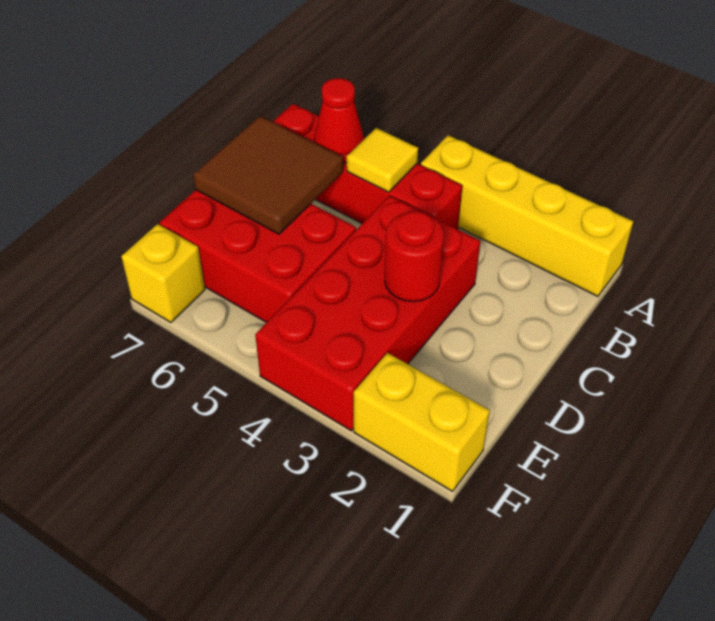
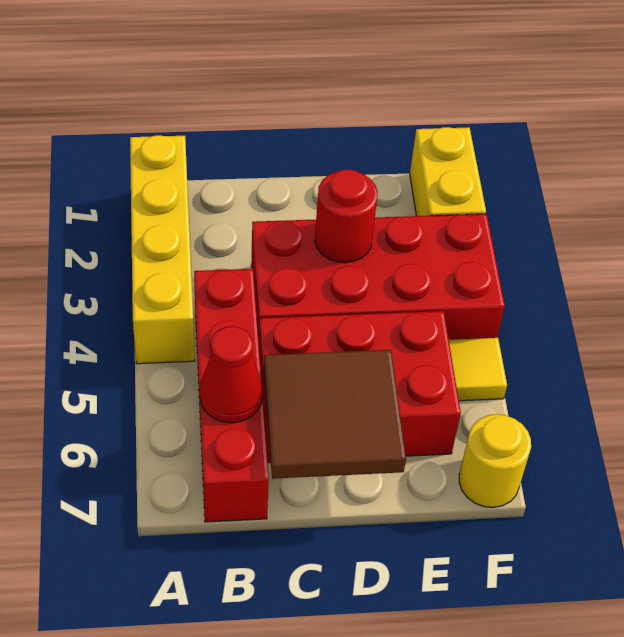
yellow tile B5 level 2 -> yellow tile F5 level 1
red brick D5:E7 level 1 -> red brick C5:E6 level 1
yellow brick F7 level 1 -> yellow round brick F7 level 1

